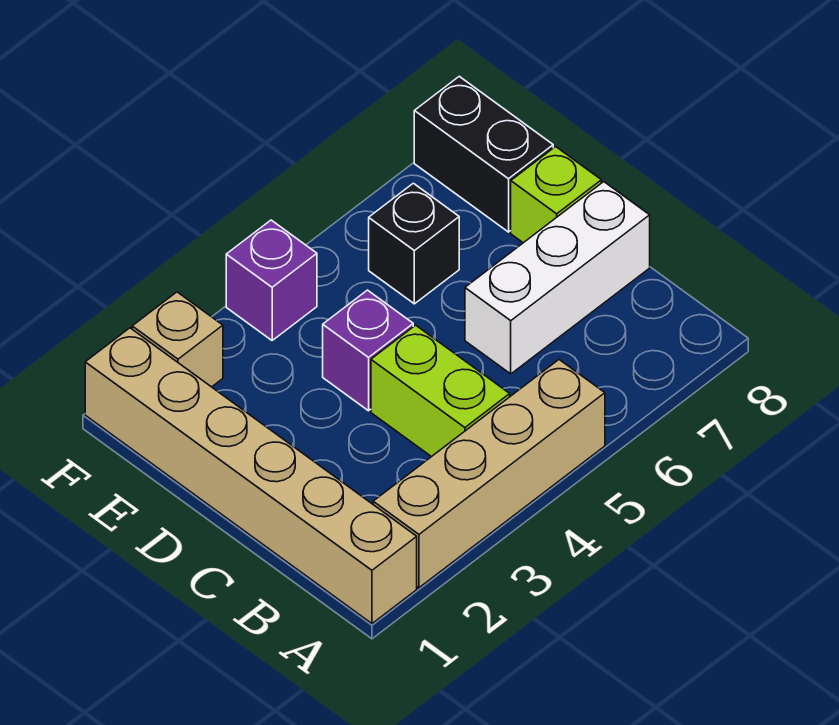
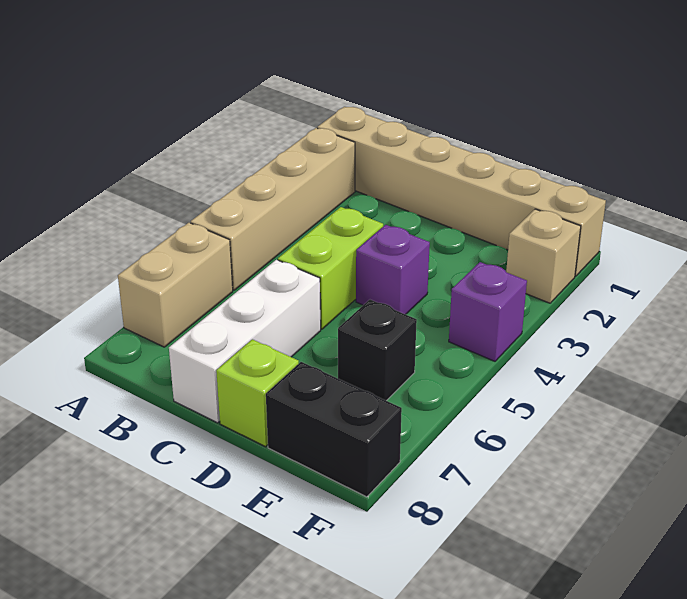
none -> tan brick A6:A7 level 1
lime brick B4:C4 level 1 -> lime brick C4:C5 level 1

